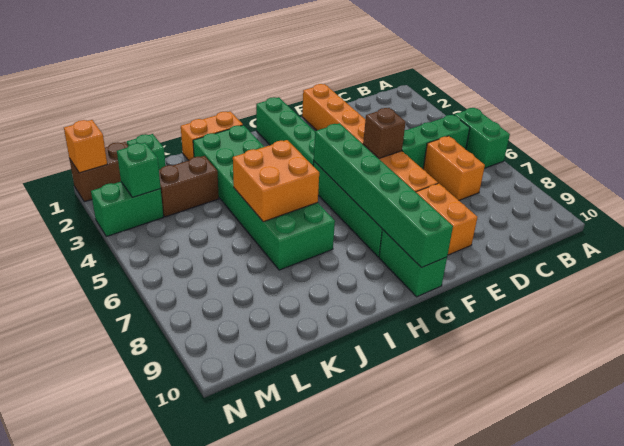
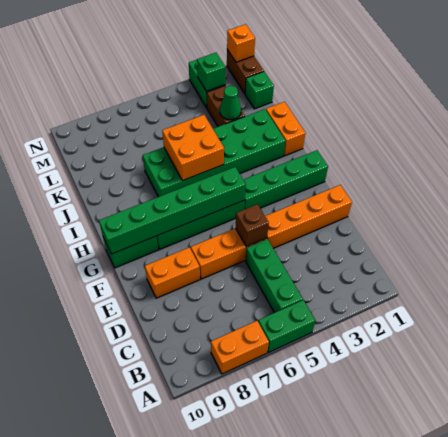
orange brick C6:C7 level 1 -> orange brick A7:A8 level 1
none -> green cone K3 level 2

